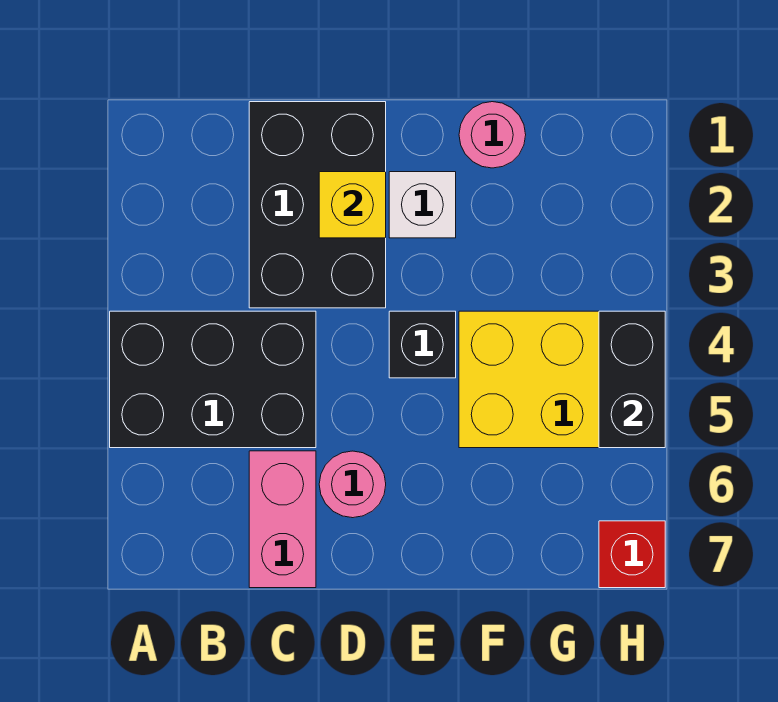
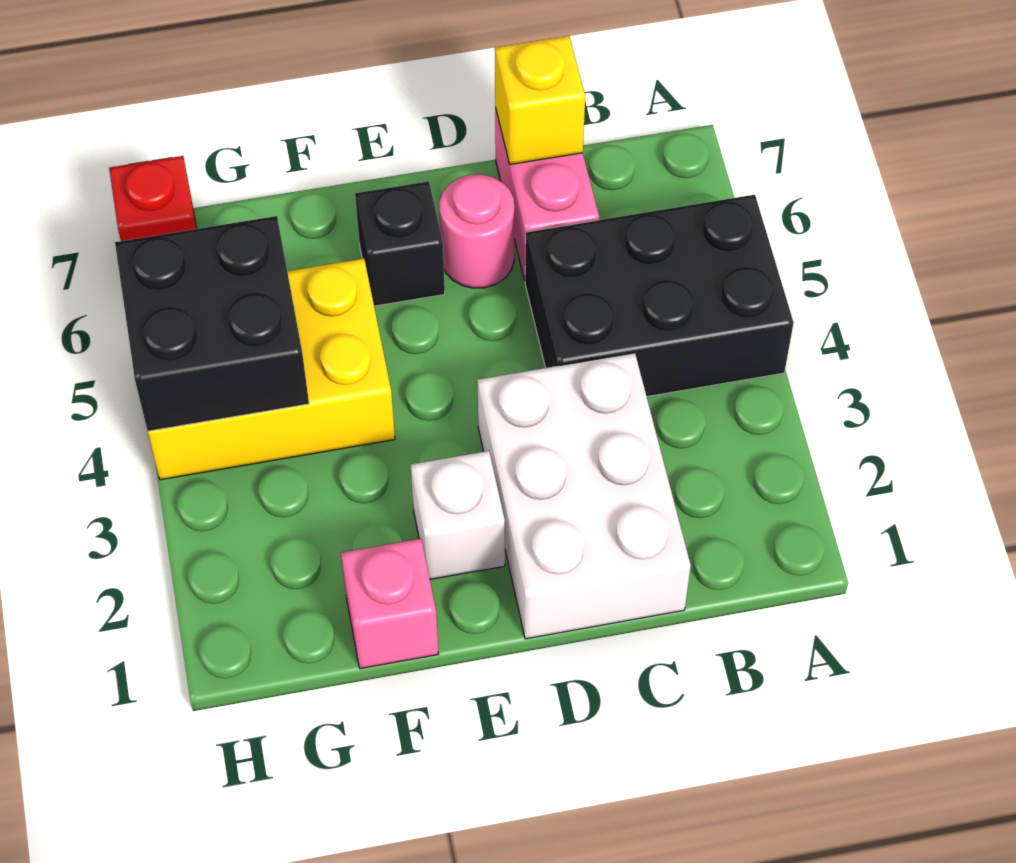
black brick C1:D3 level 1 -> white brick C1:D3 level 1
yellow brick D2 level 2 -> yellow brick C7 level 2
black brick E4 level 1 -> black brick E6 level 1
pink round brick F1 level 1 -> pink brick F1 level 1
black brick H4:H5 level 2 -> black brick G4:H5 level 2

